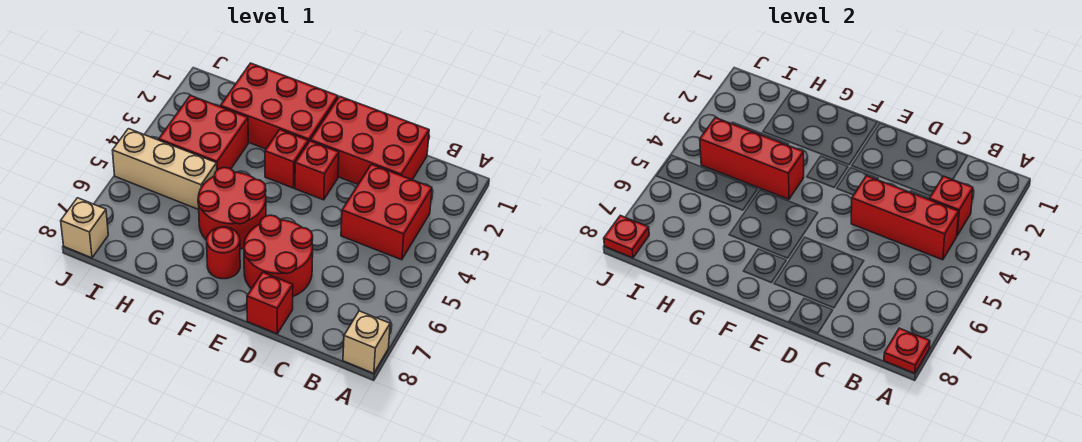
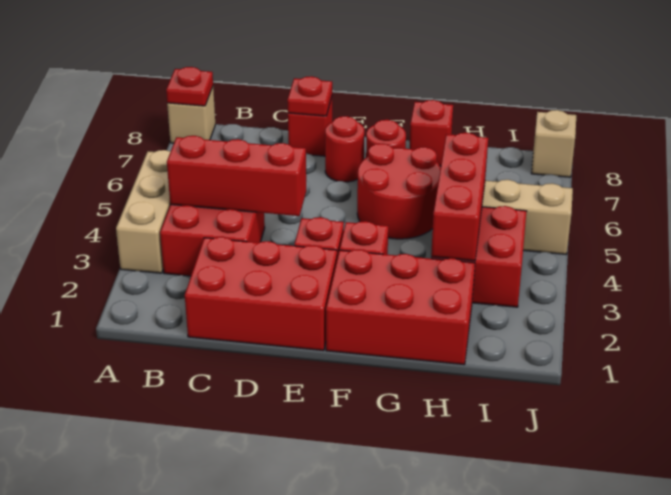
none -> tan brick A3:A5 level 1
red brick B3 level 2 -> red brick G8 level 1
red round brick D6:E7 level 1 -> red round brick E7 level 1
red brick G4:I4 level 2 -> red brick H3:H5 level 2
red plate J8 level 2 -> red plate D8 level 2

